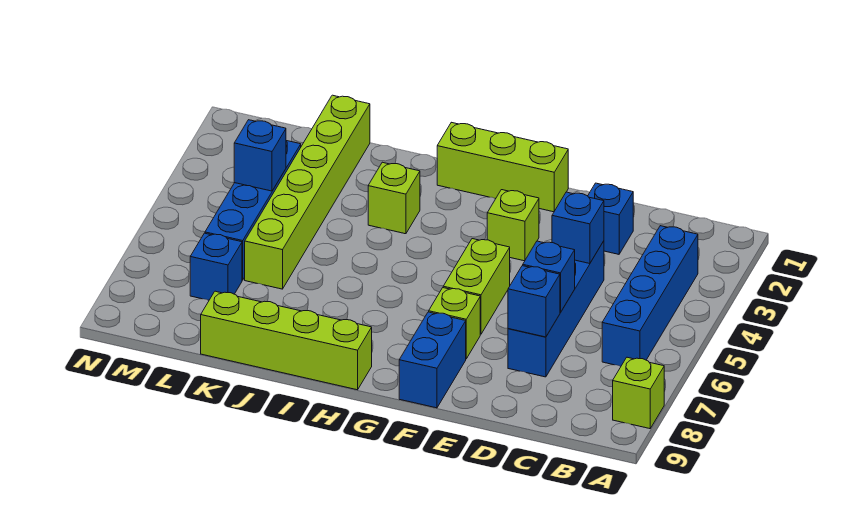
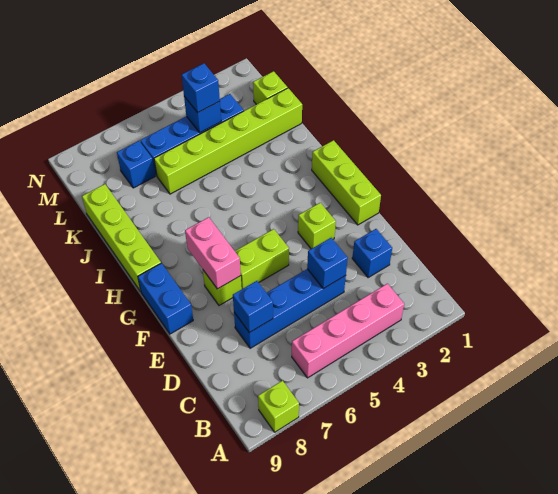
blue brick B3:B6 level 1 -> pink brick B3:B6 level 1
blue brick D6 level 2 -> blue brick L4 level 3
none -> pink brick F7:G7 level 2
blue brick F8:F9 level 1 -> blue brick F9:G9 level 1
lime brick I3 level 1 -> lime brick L1 level 1

